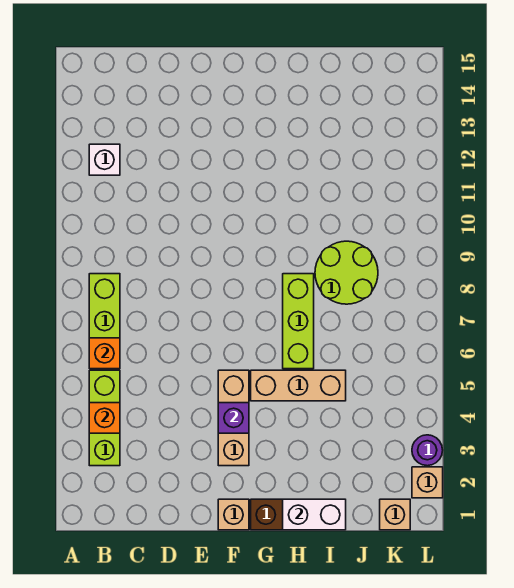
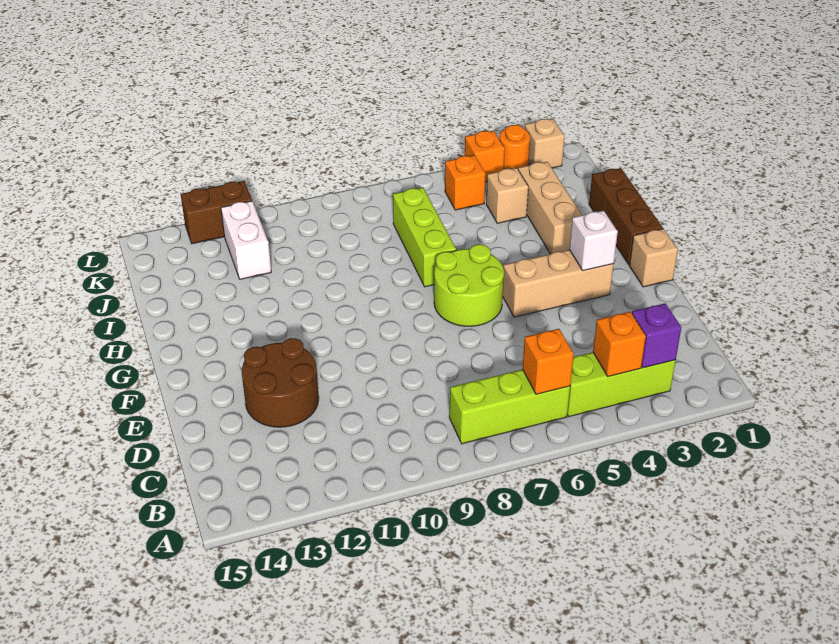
white brick B12 level 1 -> white brick F3 level 2
none -> brown round brick D12:E13 level 1
purple brick F4 level 2 -> purple brick B3 level 2
tan brick G5:I5 level 1 -> tan brick H3:J3 level 1
white brick H1:I1 level 2 -> white brick J12:K12 level 1
lime brick H6:H8 level 1 -> lime brick H7:J7 level 1
lime round brick I8:J9 level 1 -> lime round brick F6:G7 level 1
tan brick K1 level 1 -> tan brick J4 level 1
none -> orange brick K5 level 1
purple round brick L3 level 1 -> orange round brick L3 level 1
none -> orange brick L4 level 1
none -> brown brick L12:L13 level 1

